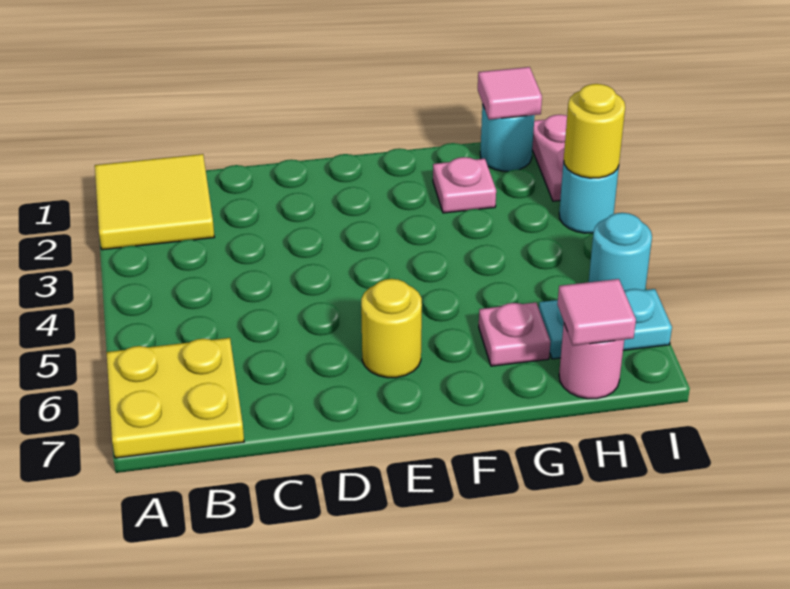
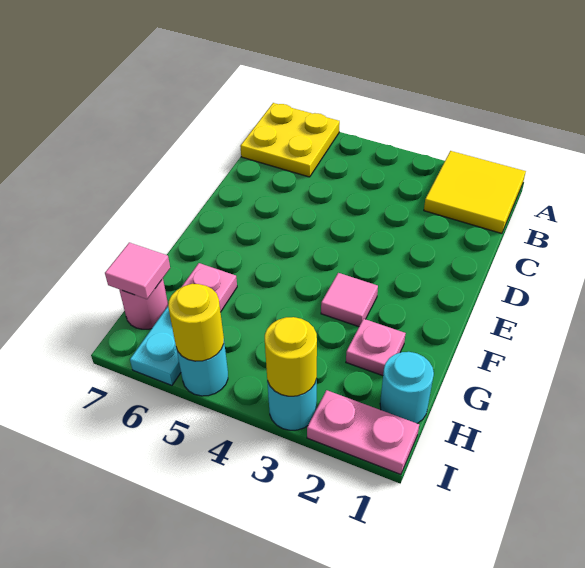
yellow round brick E6 level 1 -> yellow round brick I5 level 2
pink tile H1 level 2 -> pink tile F3 level 1

